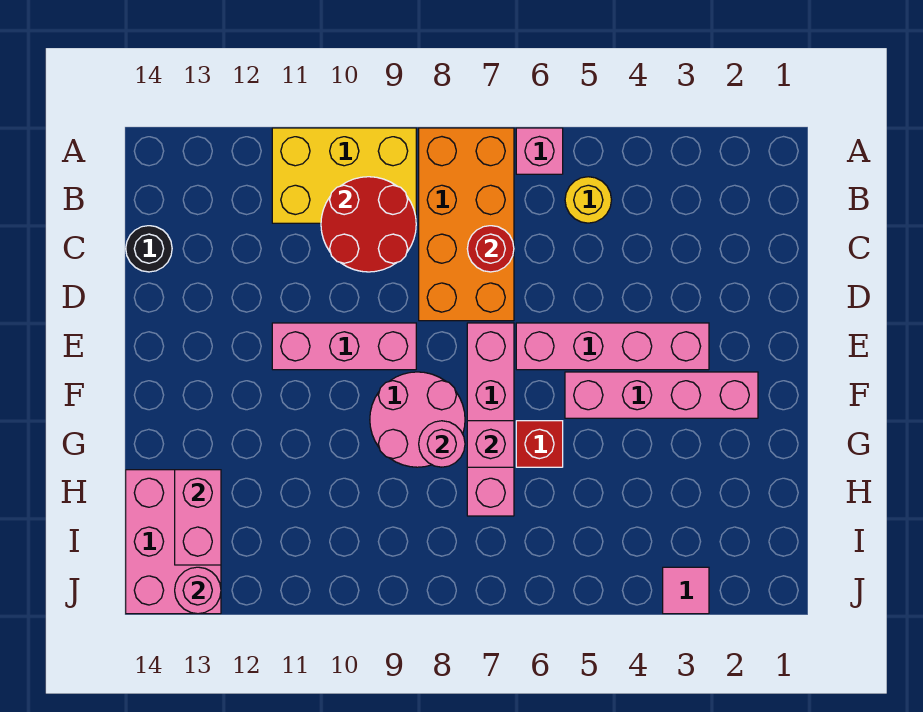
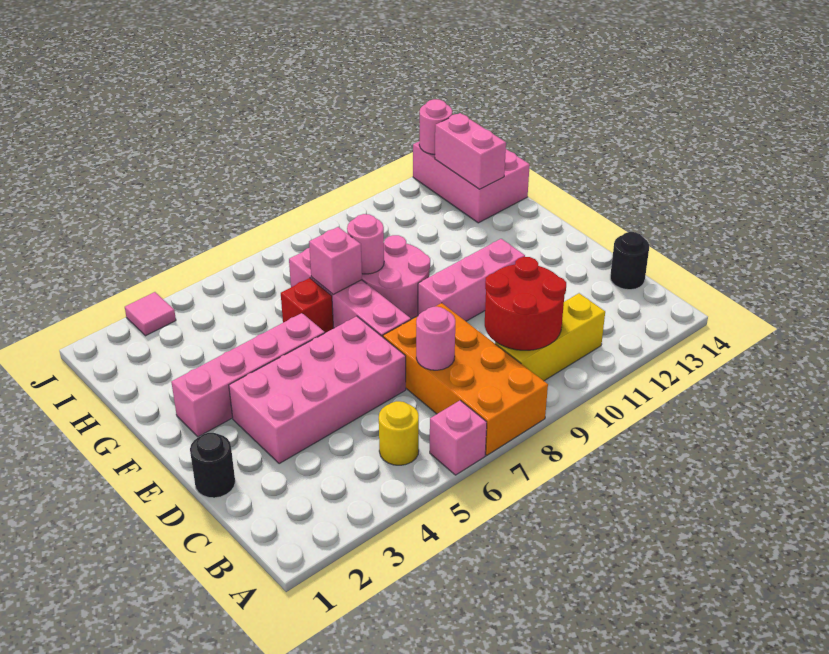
yellow brick A9:B11 level 1 -> yellow brick B9:B11 level 1
red round brick C7 level 2 -> pink round brick C7 level 2
none -> black round brick D1 level 1
pink brick E3:E6 level 1 -> pink brick D3:E6 level 1

